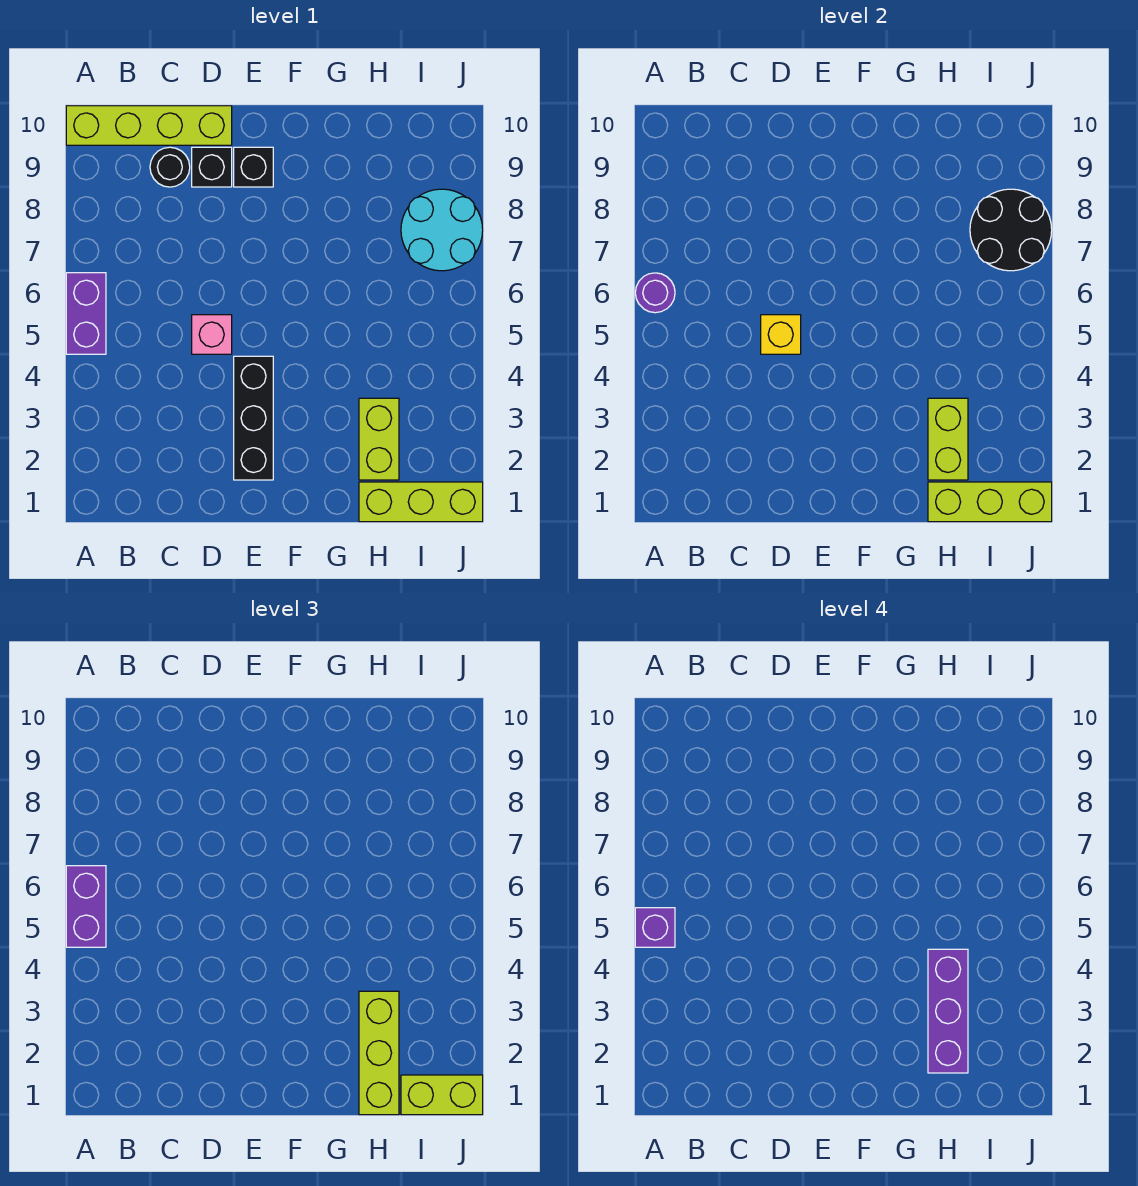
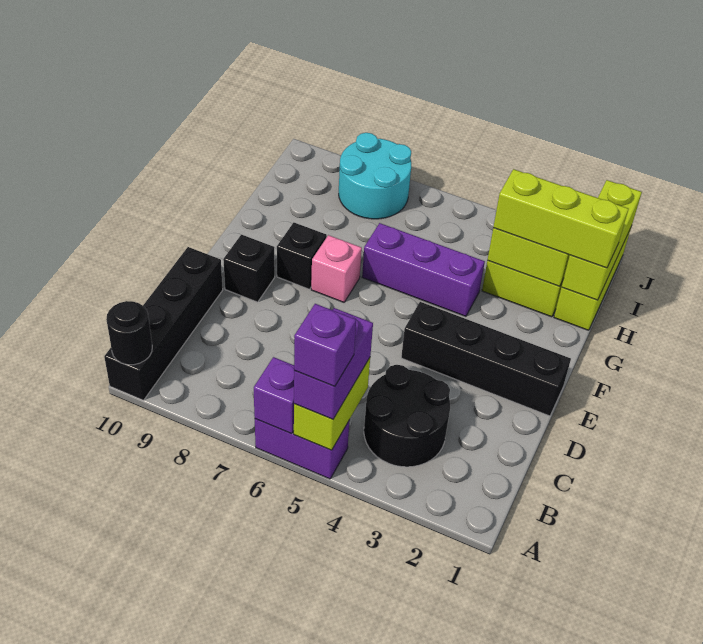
purple brick A5:A6 level 3 -> purple brick A5:B5 level 3
purple round brick A6 level 2 -> purple brick A6 level 2
lime brick A10:D10 level 1 -> black brick A10:D10 level 1
black round brick C9 level 1 -> black round brick A10 level 2
pink brick D5 level 1 -> pink brick F7 level 1
yellow brick D5 level 2 -> none
black brick D9 level 1 -> black brick F8 level 1
black brick E2:E4 level 1 -> black brick E1:E4 level 1
purple brick H2:H4 level 4 -> purple brick G4:G6 level 1
lime brick I1:J1 level 3 -> lime brick A5:B5 level 2
black round brick I7:J8 level 2 -> black round brick B3:C4 level 1

